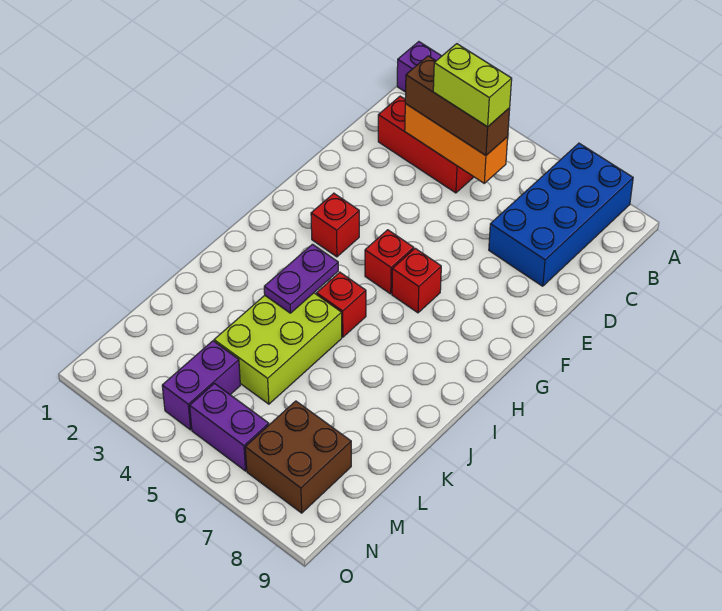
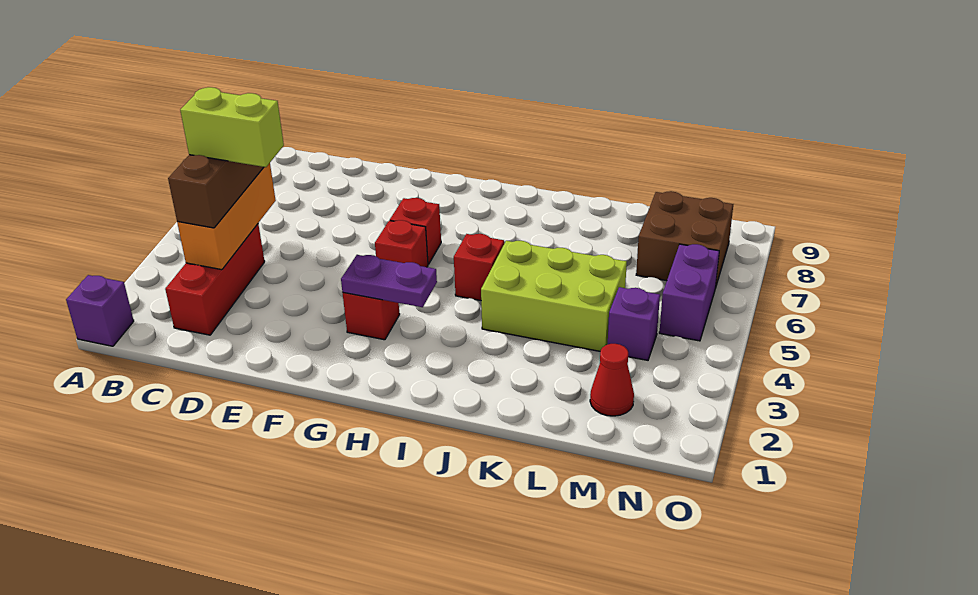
blue brick A7:D8 level 1 -> none
lime brick C4:C5 level 4 -> lime brick C4:D4 level 4
purple plate I4:J4 level 2 -> purple plate G3:H3 level 2
none -> red cone M2 level 1
purple brick M4:N4 level 1 -> purple brick M4 level 1

